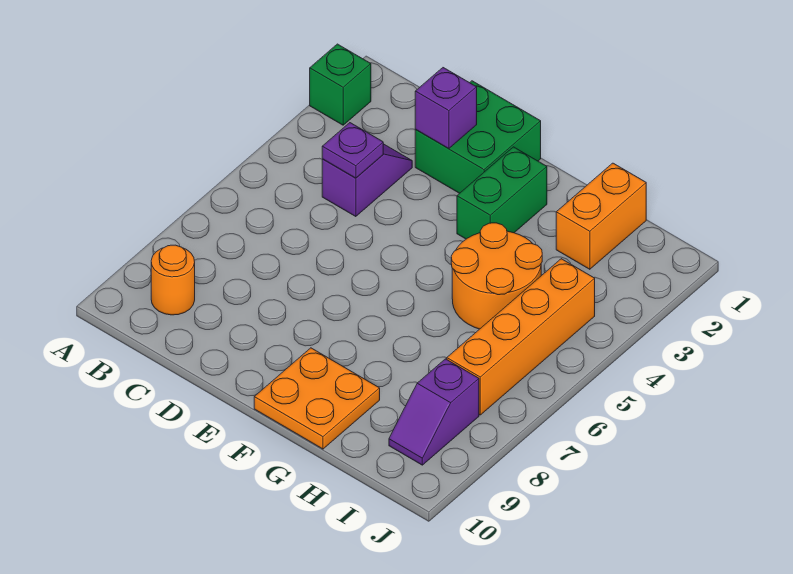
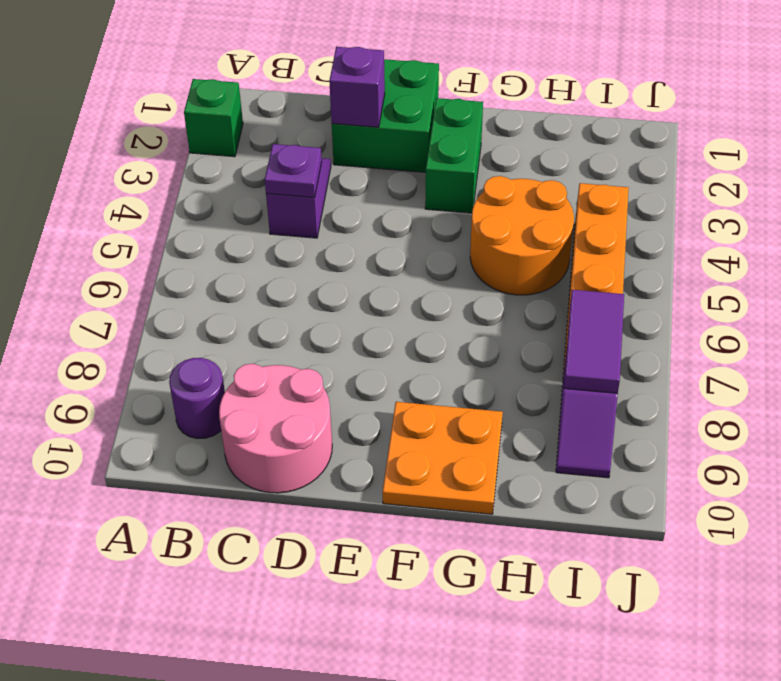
orange round brick B9 level 1 -> purple round brick B9 level 1
none -> pink round brick C9:D10 level 1
orange brick H1:H2 level 1 -> none
none -> purple tile I7:I8 level 2

